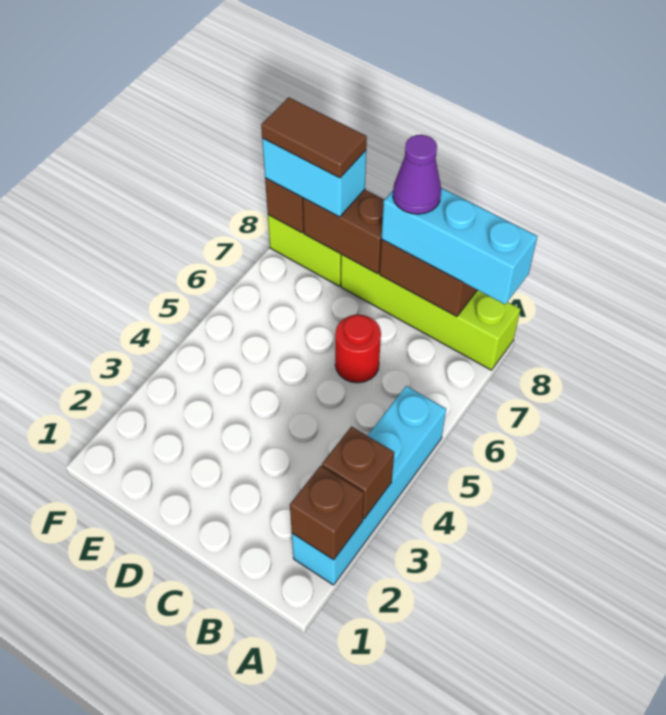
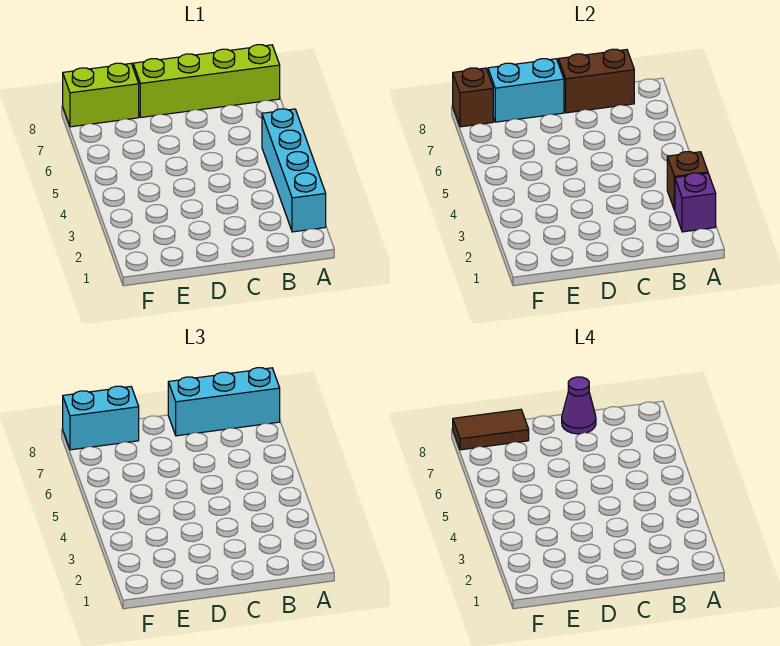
brown brick A2 level 2 -> purple brick A2 level 2
red round brick C6 level 1 -> none
brown brick D8:E8 level 2 -> cyan brick D8:E8 level 2

